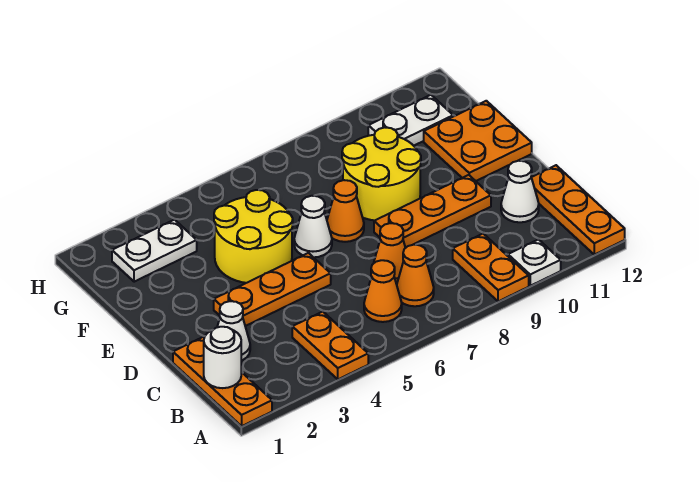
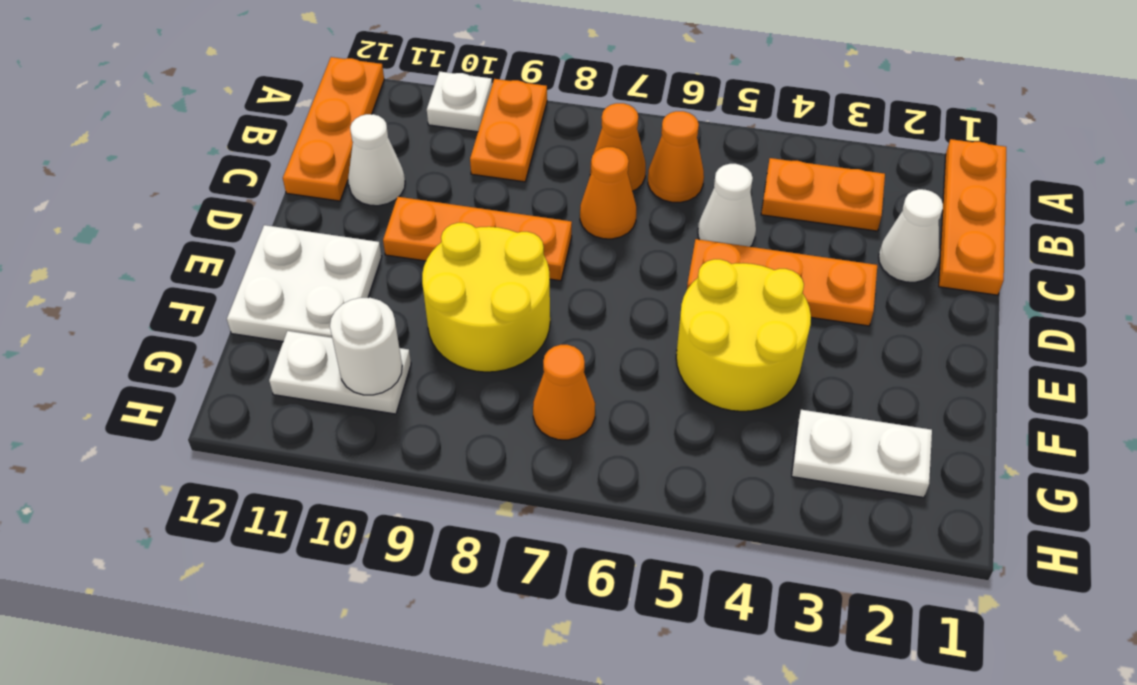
orange plate A4:B4 level 1 -> orange plate B3:B4 level 1
white round brick B1 level 2 -> white round brick G10 level 2
white cone E6 level 1 -> white cone C5 level 1
orange cone E7 level 1 -> orange cone G7 level 1
orange plate E11:F12 level 1 -> white plate E11:F12 level 1

